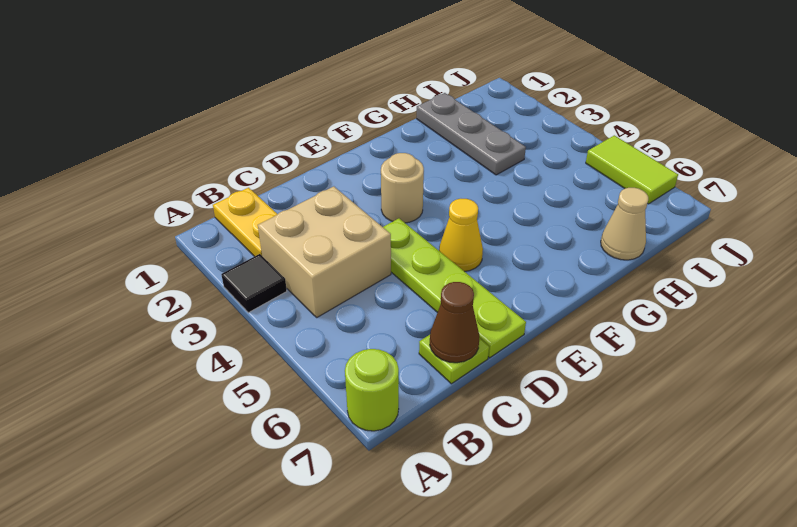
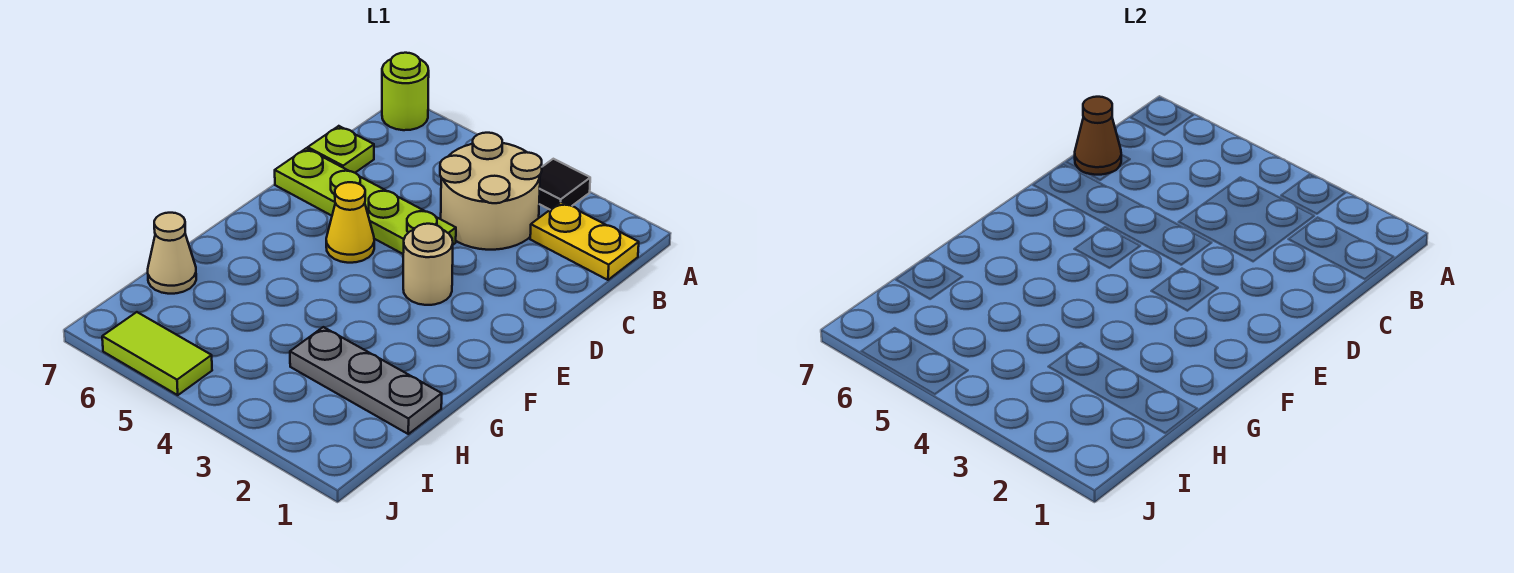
tan brick B3:C4 level 1 -> tan round brick B3:C4 level 1

